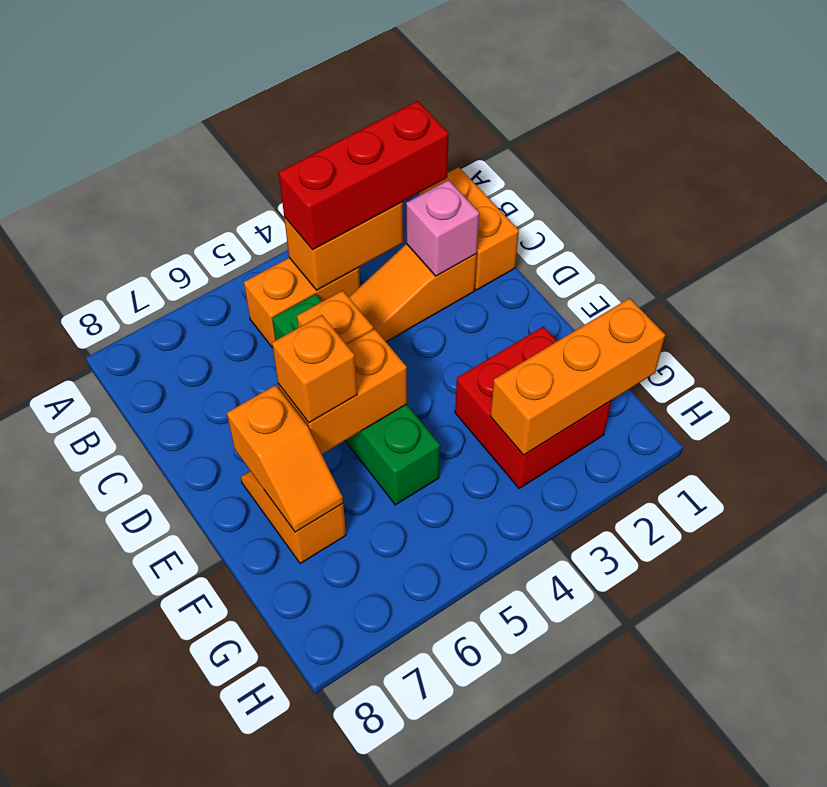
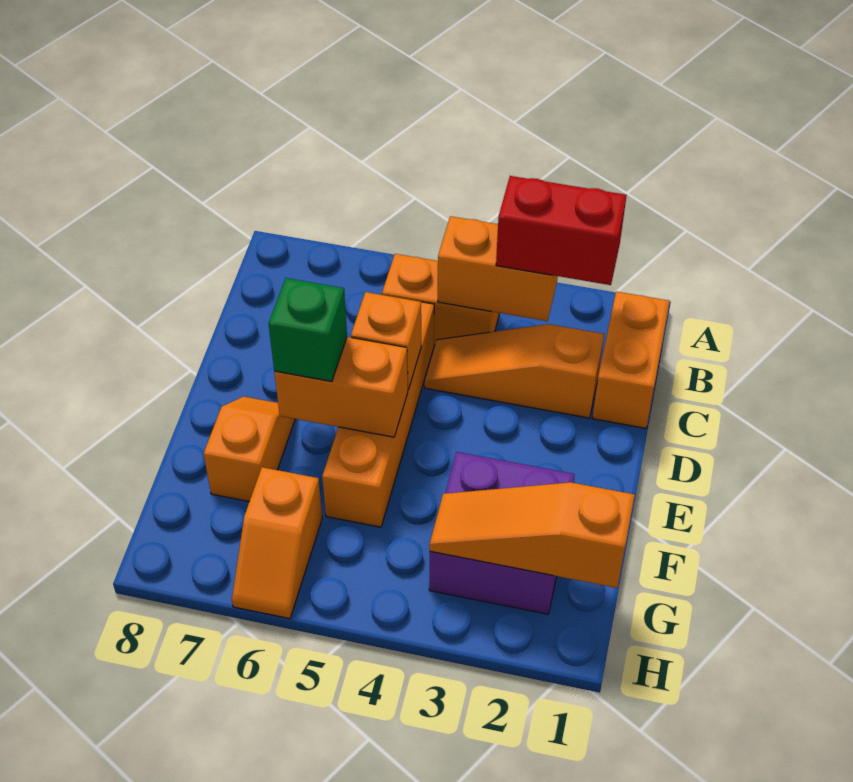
red brick B2:B4 level 3 -> red brick B2:B3 level 3
pink brick C2 level 2 -> none
green brick C5:F5 level 1 -> orange brick C5:F5 level 1
orange brick E6 level 3 -> green brick E6 level 3
orange slope E7:F7 level 2 top E -> orange slope G6:H6 level 1 top G
red brick F2:G3 level 1 -> purple brick F2:G3 level 1
orange brick G1:G3 level 2 -> orange slope G1:G3 level 2 top 1

